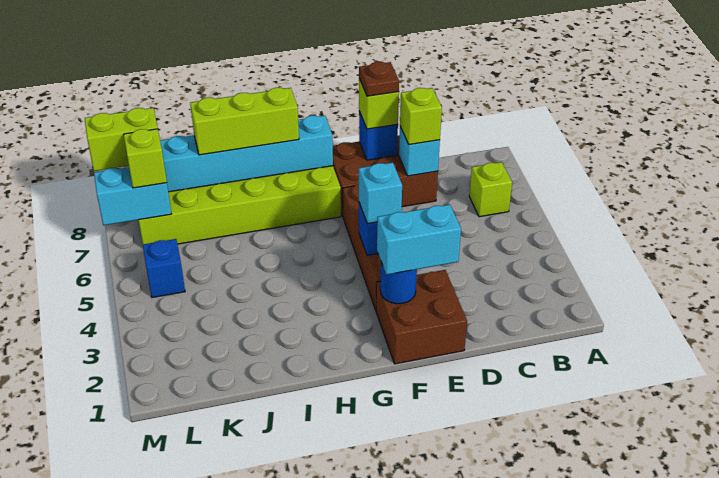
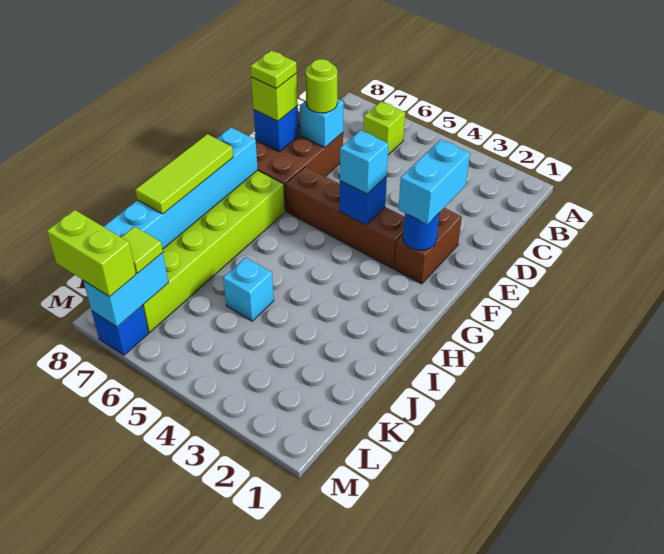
lime brick D7 level 3 -> lime round brick D7 level 3
brown brick E1:F2 level 1 -> brown brick E2:F2 level 1
brown plate E8 level 4 -> lime plate E8 level 4
lime brick H8:J8 level 3 -> lime tile H8:J8 level 3
none -> cyan brick J5 level 1
blue brick L5 level 1 -> blue brick M7 level 1
lime brick L7 level 3 -> lime tile L7 level 3
lime brick L8:M8 level 3 -> lime brick M7:M8 level 3

